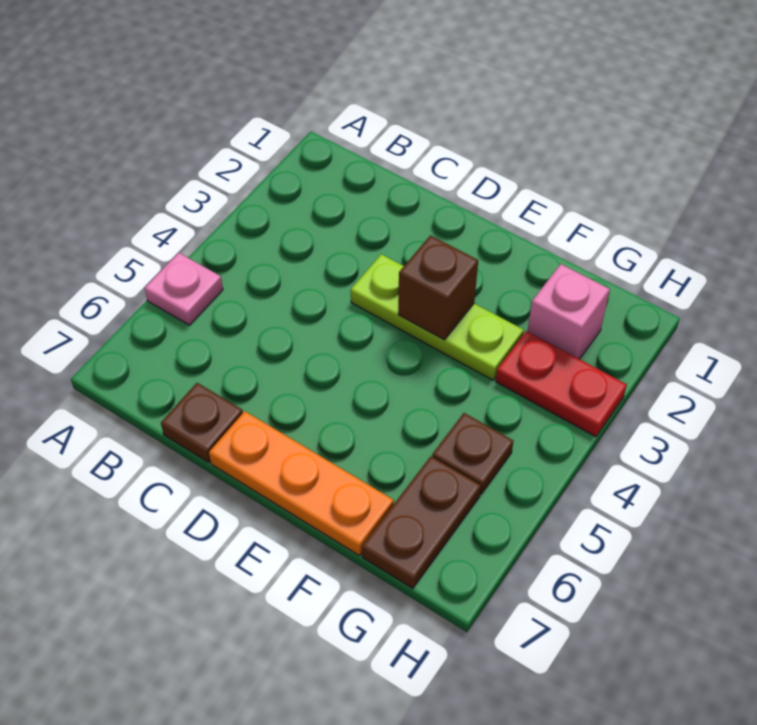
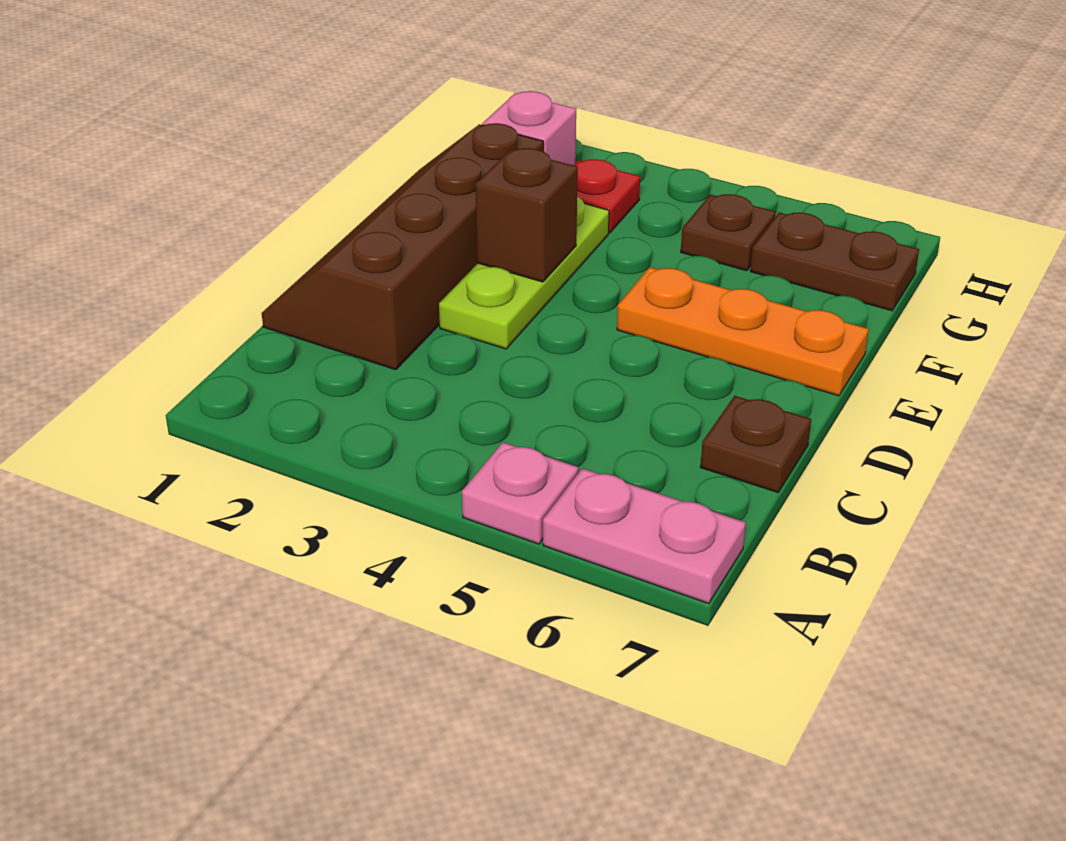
none -> pink plate A6:A7 level 1
none -> brown slope C1:F2 level 1 top 2
orange plate D7:F7 level 1 -> orange plate E5:E7 level 1
red plate G3:H3 level 1 -> red plate G3 level 1

